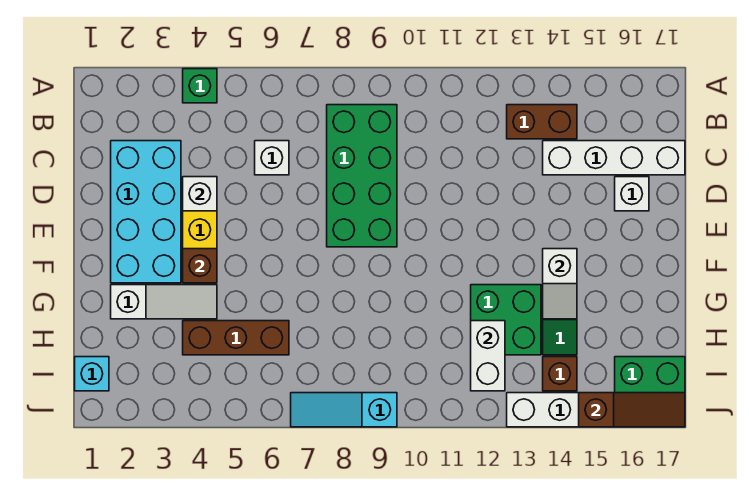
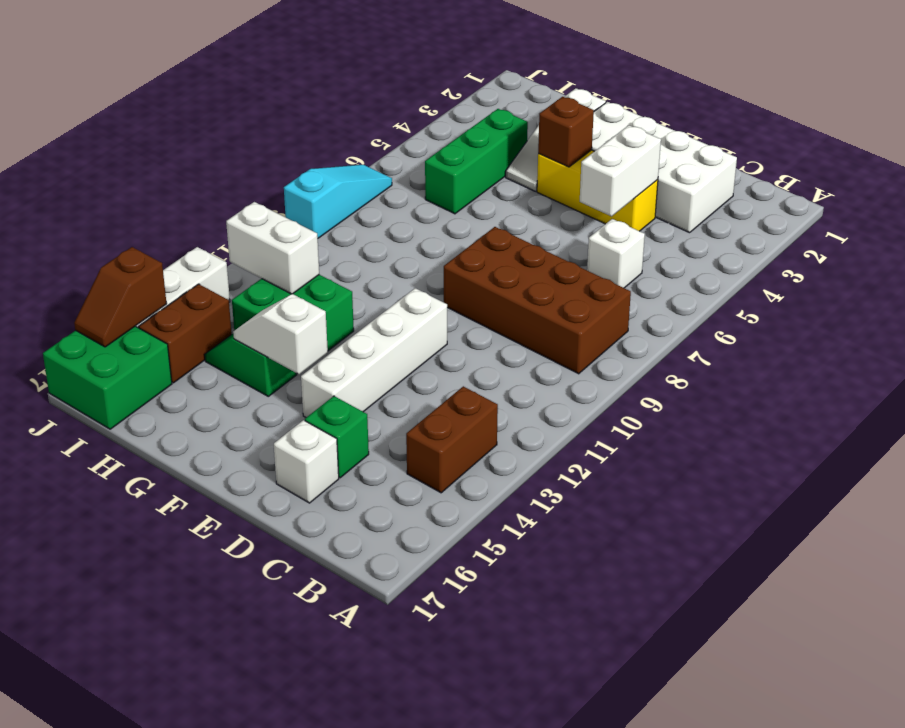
green brick A4 level 1 -> green brick D15 level 1
green brick B8:E9 level 1 -> brown brick B8:E9 level 1
cyan brick C2:F3 level 1 -> white brick C2:F3 level 1
white brick C14:C17 level 1 -> white brick E11:E14 level 1
white brick D4 level 2 -> white brick D4:D5 level 2
brown brick H4:H6 level 1 -> green brick H4:H6 level 1
cyan brick I1 level 1 -> none
brown brick I14 level 1 -> brown brick I14:I15 level 1
brown slope J15:J17 level 2 top 15 -> brown slope J15:J16 level 2 top 15

